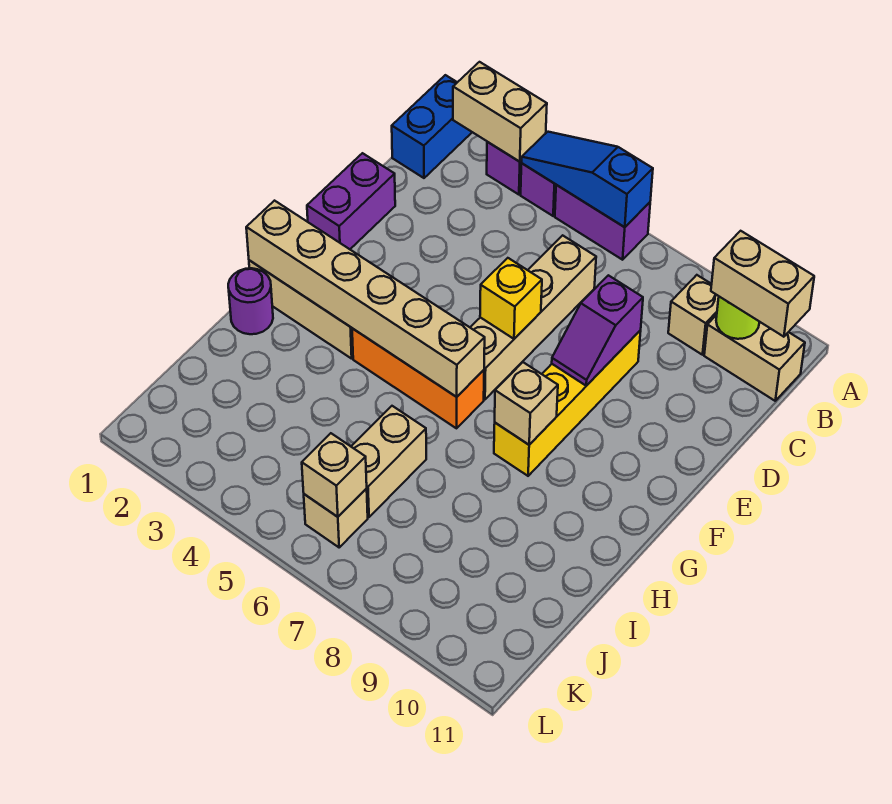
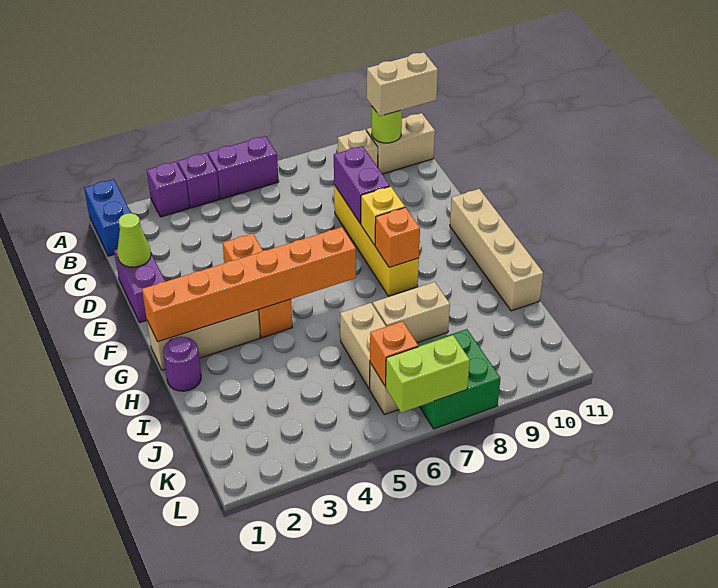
tan brick A2:A3 level 2 -> tan brick I7:I8 level 1
blue slope A4:A6 level 2 top 6 -> none
tan brick C6:F6 level 1 -> tan brick F11:I11 level 1
none -> lime cone D1 level 2
purple slope D8:E8 level 2 top D -> purple brick D8:E8 level 2
yellow brick E6 level 2 -> yellow brick F8 level 2
tan brick G1:G6 level 2 -> orange brick G1:G6 level 2
orange brick G4:G6 level 1 -> orange brick E4:G4 level 1
tan brick G8 level 2 -> orange brick G8 level 2
tan brick K6 level 2 -> orange brick K6 level 2
none -> green brick K7:L8 level 1
none -> lime brick L6:L7 level 2

